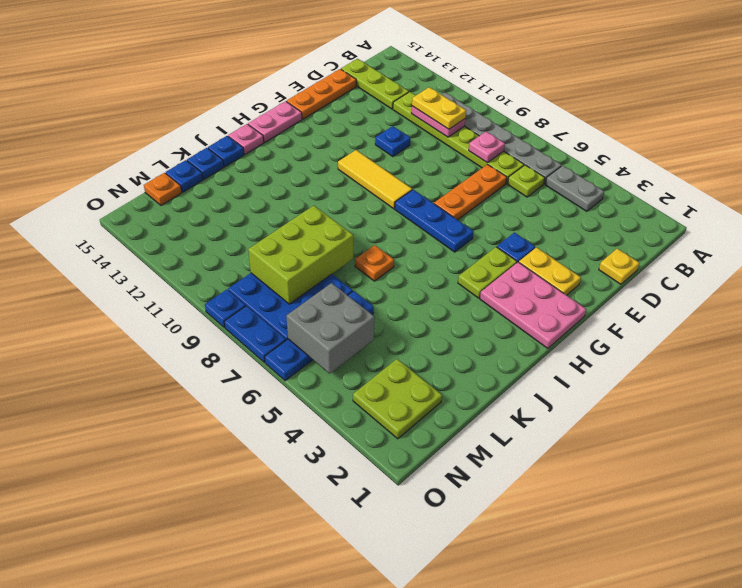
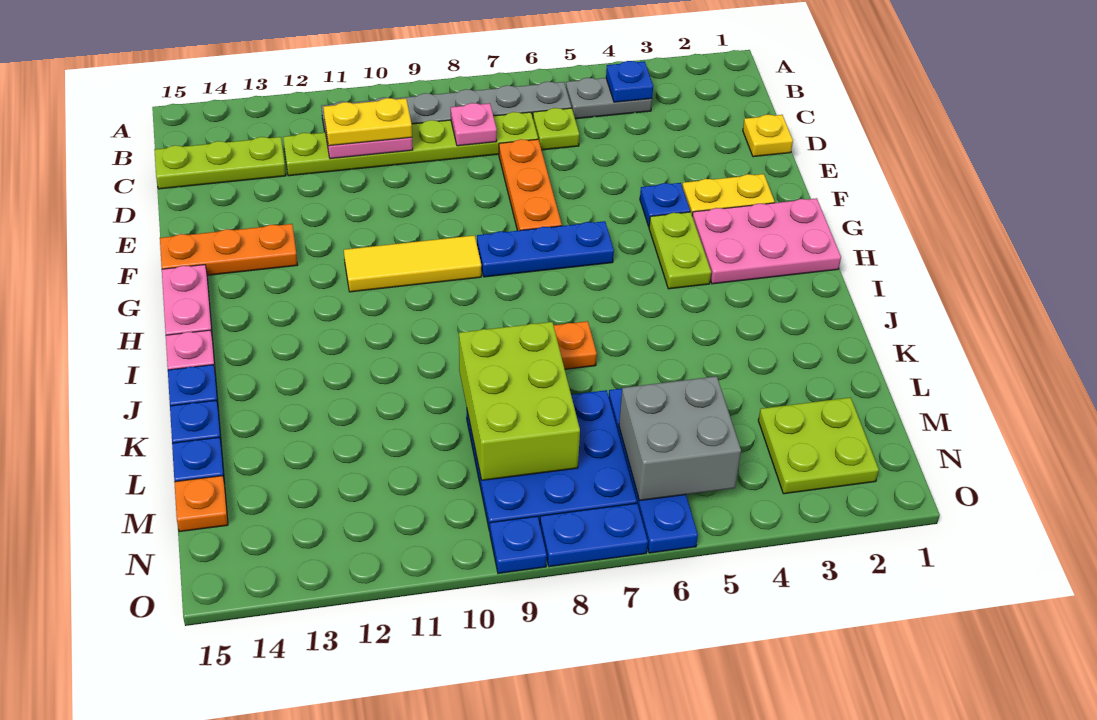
orange plate D15:F15 level 1 -> orange plate F13:F15 level 1
blue plate E11 level 1 -> blue plate B4 level 2

